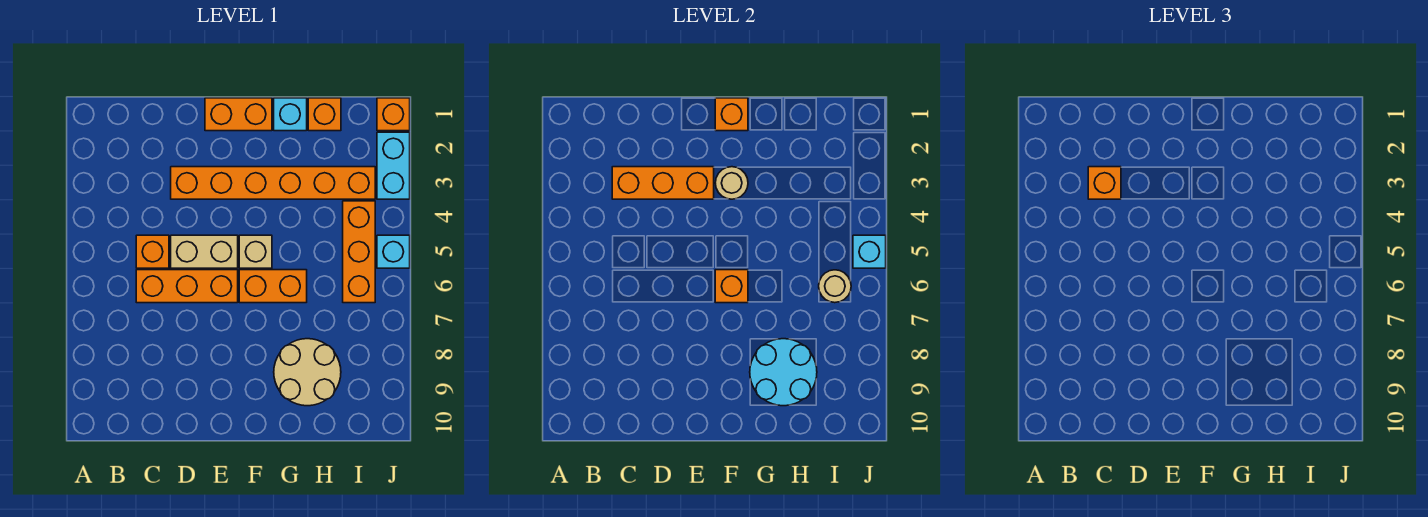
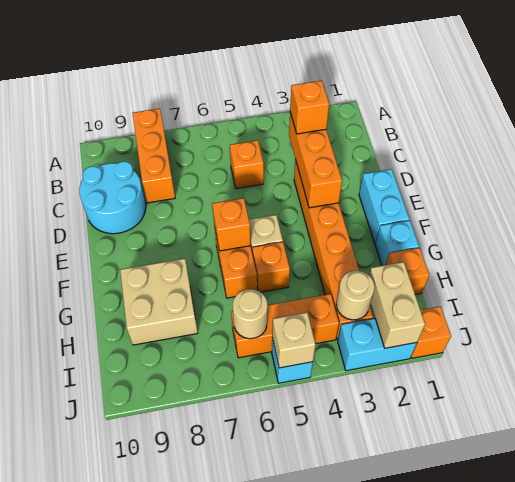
orange brick C6:E6 level 1 -> orange brick A8:C8 level 1
tan brick D5:E5 level 1 -> tan brick I2:J2 level 2
orange brick E1:F1 level 1 -> cyan brick E1:F1 level 1
orange brick F1 level 2 -> orange brick G5 level 1
tan round brick F3 level 2 -> tan round brick I3 level 2
tan round brick G8:H9 level 1 -> tan brick G8:H9 level 1
cyan round brick G8:H9 level 2 -> cyan round brick C9:D10 level 1
cyan brick J5 level 2 -> tan brick J5 level 2

